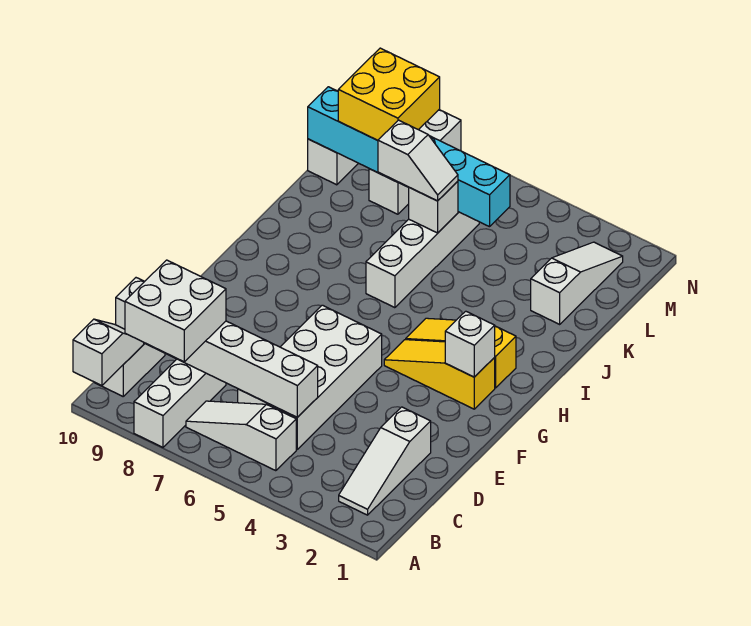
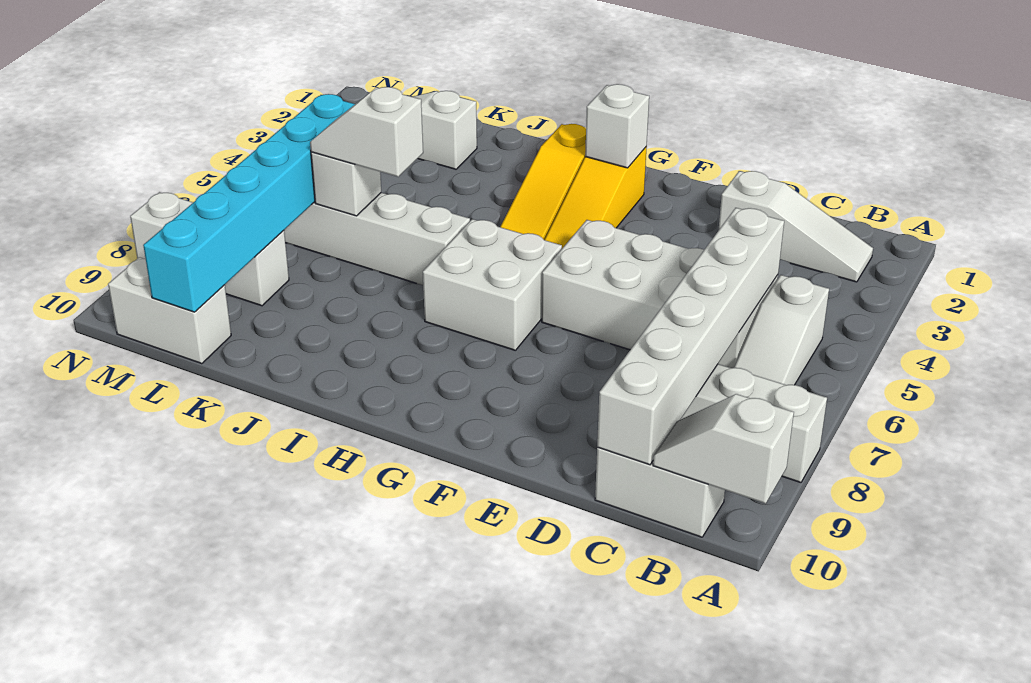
white brick B8:C9 level 3 -> white brick G6:H7 level 1
white slope K6:K7 level 3 top 7 -> white slope J6:K6 level 3 top J
yellow brick L8:M9 level 3 -> none

